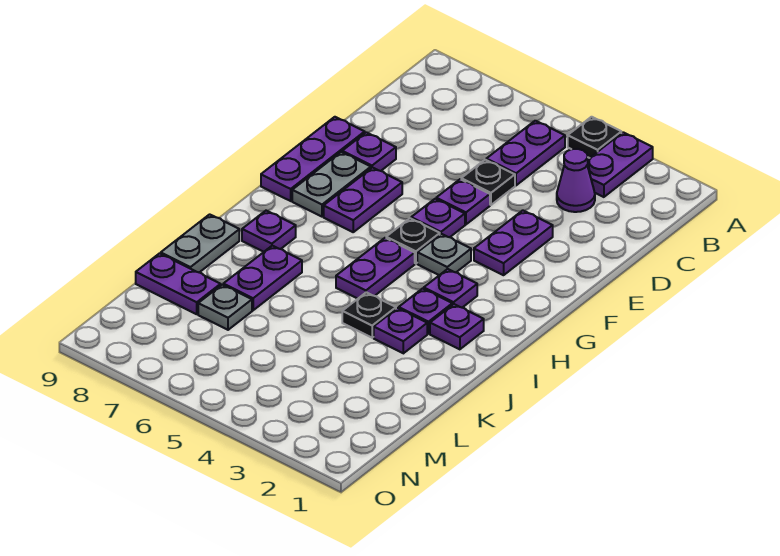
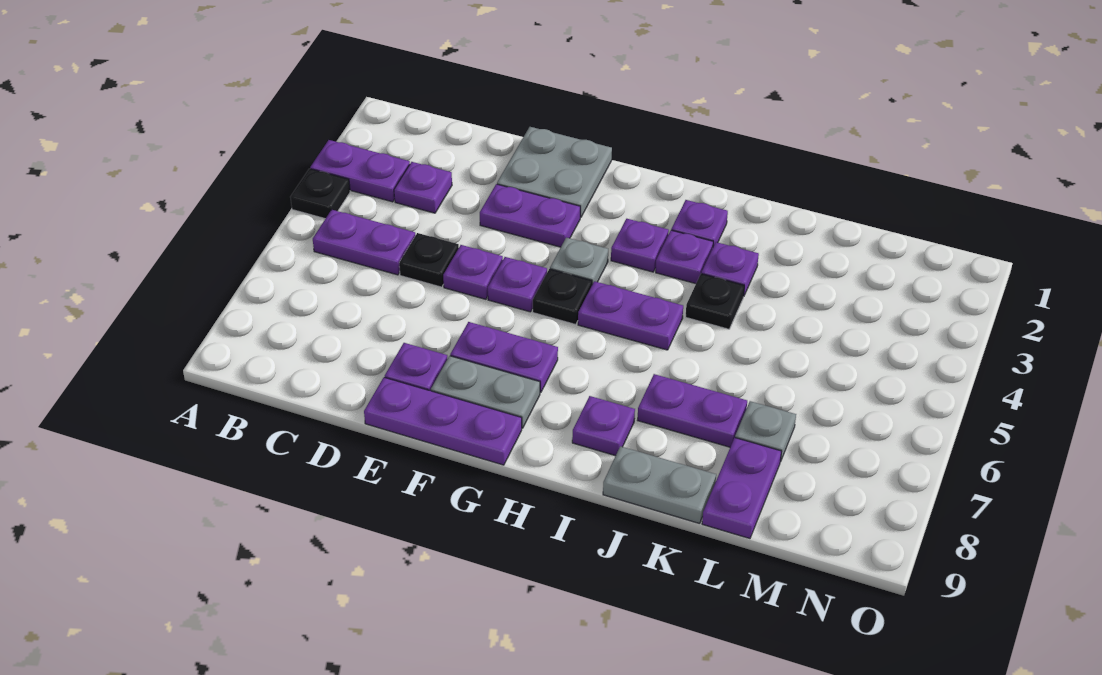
purple cone C3 level 1 -> purple plate C3 level 1
none -> grey plate E1:F2 level 1

